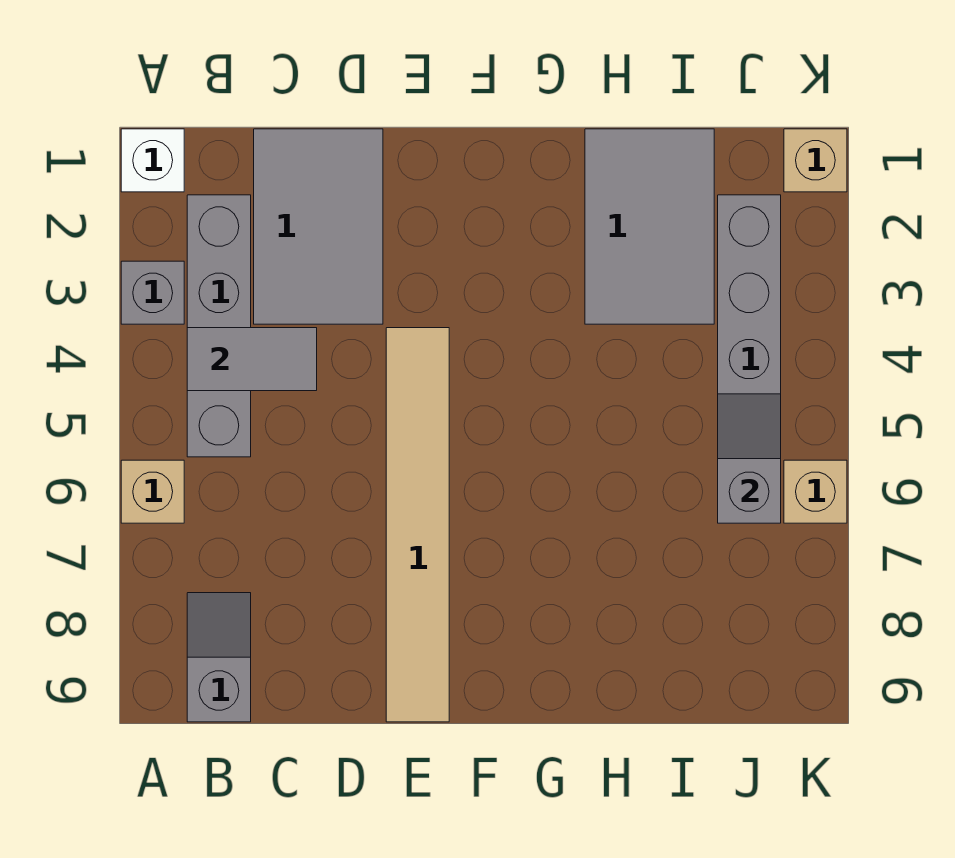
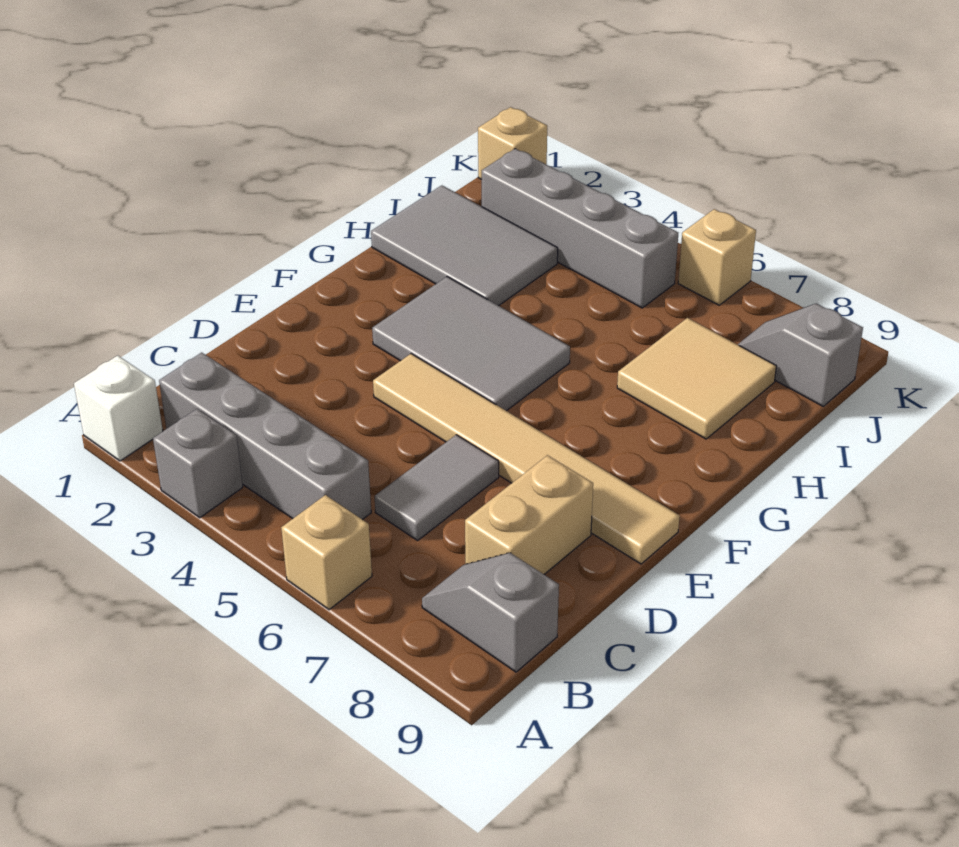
grey tile B4:C4 level 2 -> grey tile C6:D6 level 1
grey tile C1:D3 level 1 -> grey tile F3:G5 level 1
none -> tan brick C8:D8 level 1
none -> tan tile H7:I8 level 1
grey slope J5:J6 level 2 top 6 -> grey slope J8:J9 level 1 top 9

